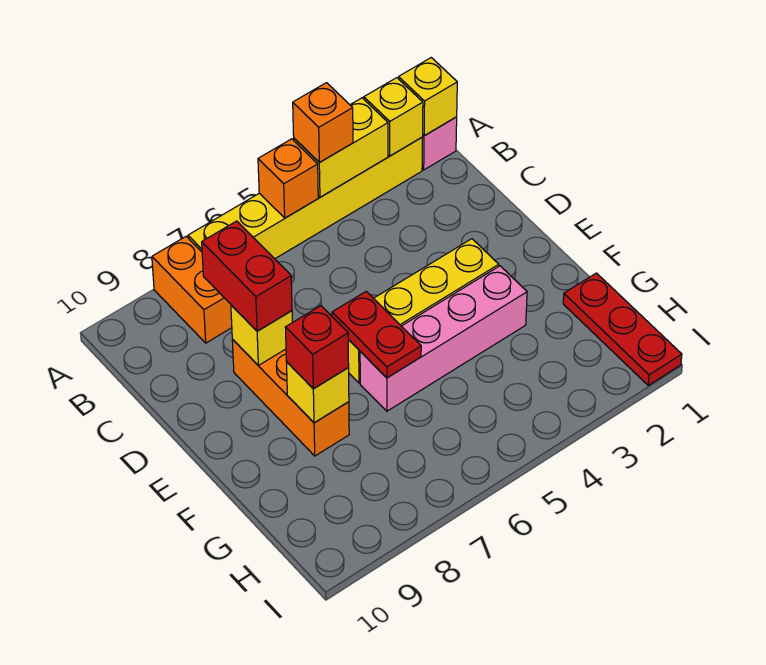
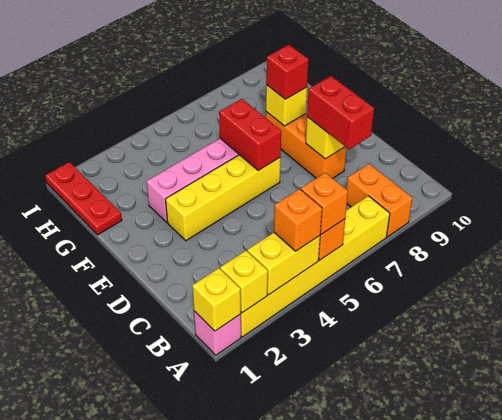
none -> orange brick A5 level 3
red plate E6:F6 level 2 -> red brick E6:F6 level 2

